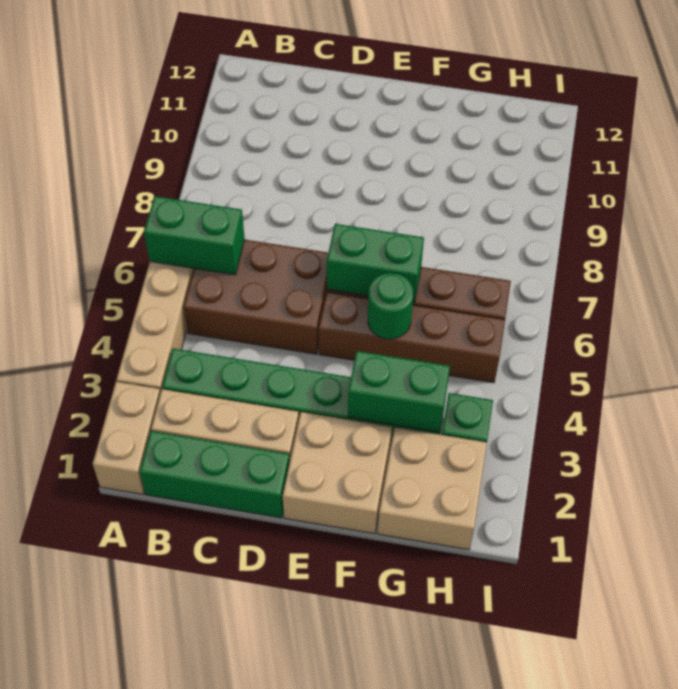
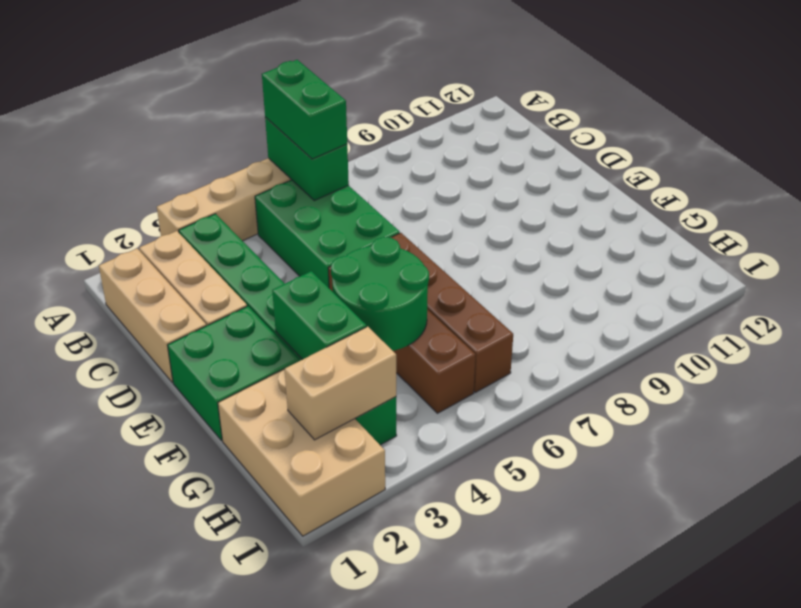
tan brick A1:A2 level 1 -> tan brick H2:H3 level 2
green brick B1:D1 level 1 -> tan brick B1:D1 level 1
brown brick B5:D6 level 1 -> green brick B5:D6 level 1
tan brick E1:F2 level 1 -> green brick E1:F2 level 1
green brick E6:F6 level 2 -> green brick A6:B6 level 3
green round brick F5 level 2 -> green round brick F4:G5 level 2
tan brick G1:H2 level 1 -> tan brick G1:I2 level 1

